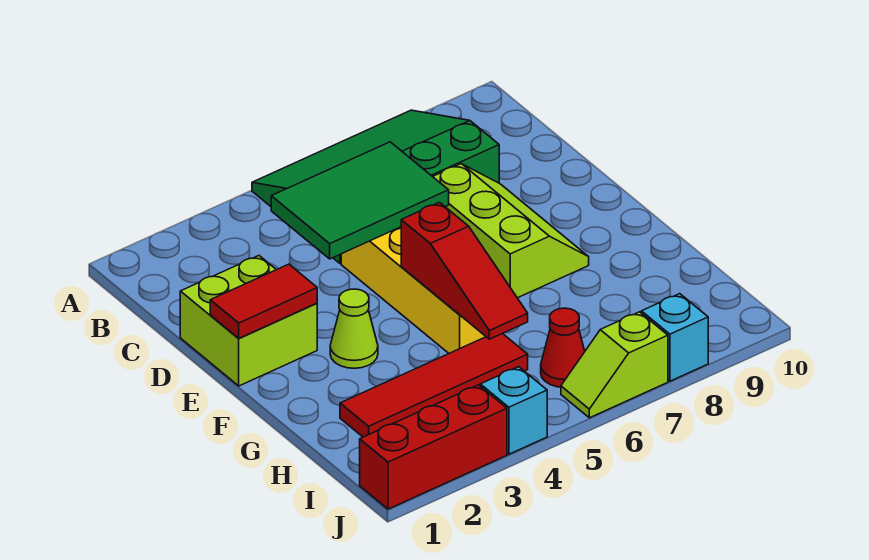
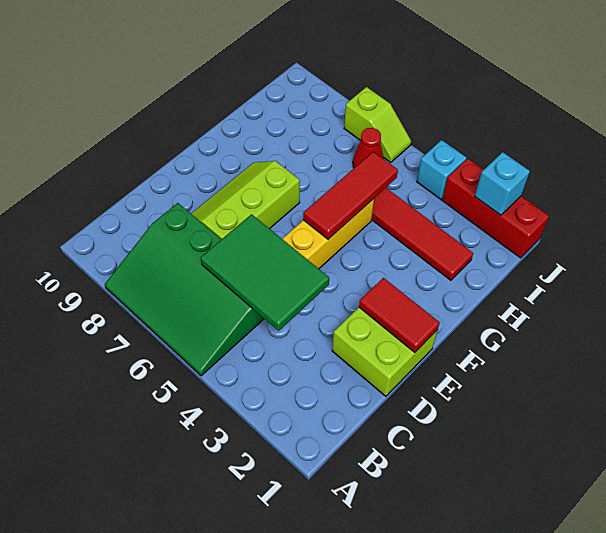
lime cone F3 level 1 -> none
red slope F5:H5 level 2 top F -> red tile F5:H5 level 2
cyan brick J8 level 1 -> cyan brick J2 level 2

